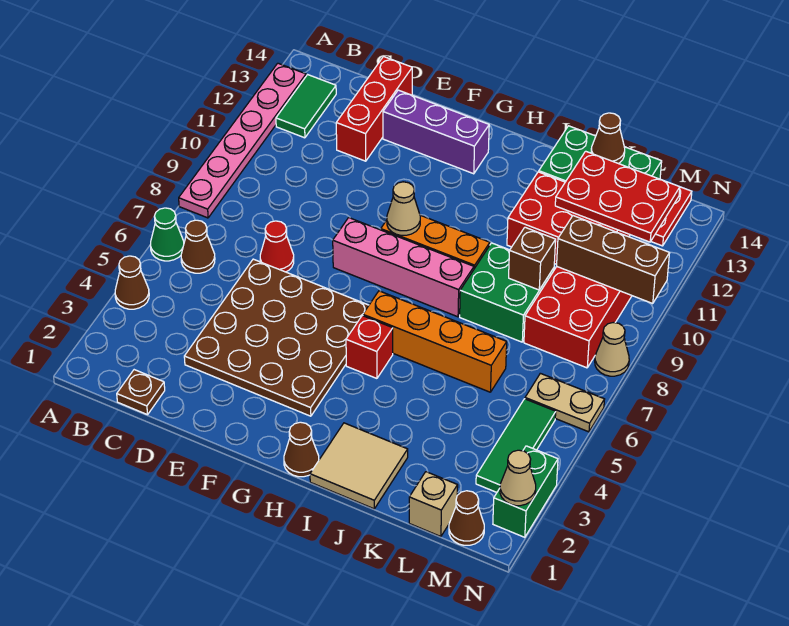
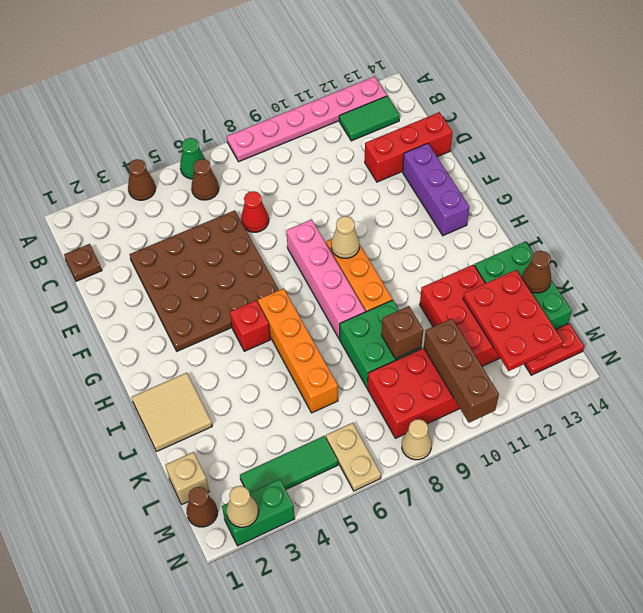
brown cone H1 level 1 -> none

